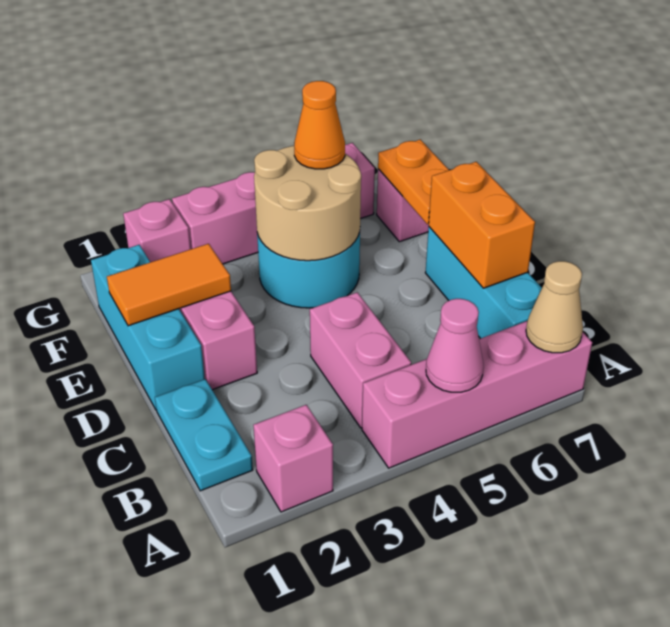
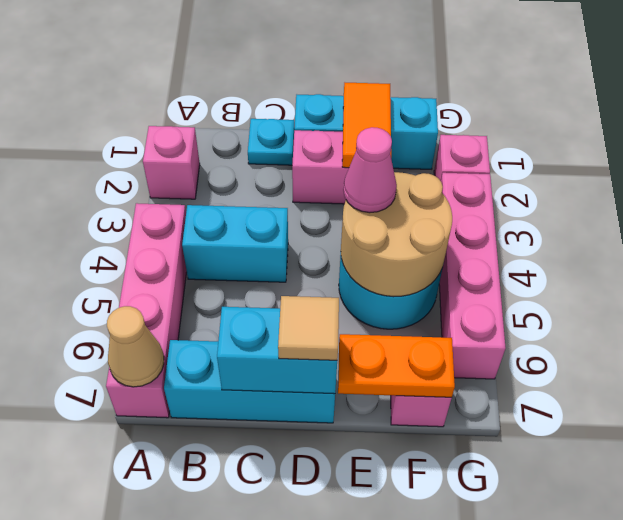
pink cone A5 level 2 -> pink cone E4 level 3
cyan plate B1:C1 level 1 -> cyan plate C1 level 1
pink brick B4:C4 level 1 -> cyan brick B4:C4 level 1
orange brick C7:D7 level 2 -> cyan brick C7:D7 level 2
none -> tan tile D7 level 3
orange cone F5 level 3 -> none

